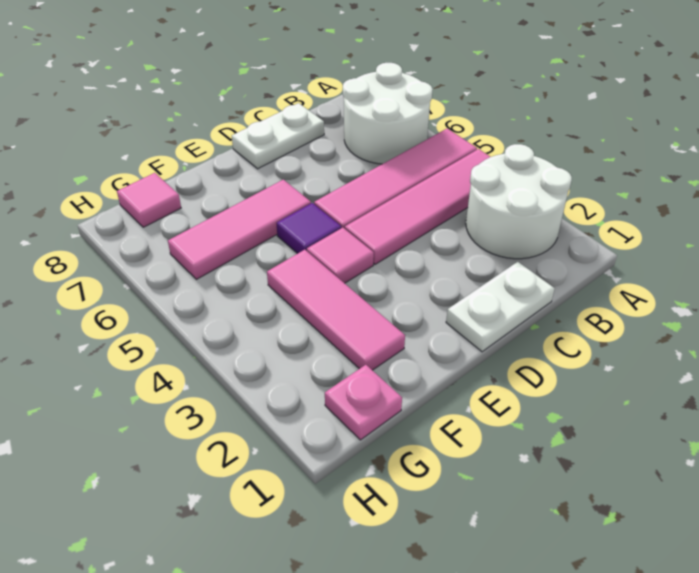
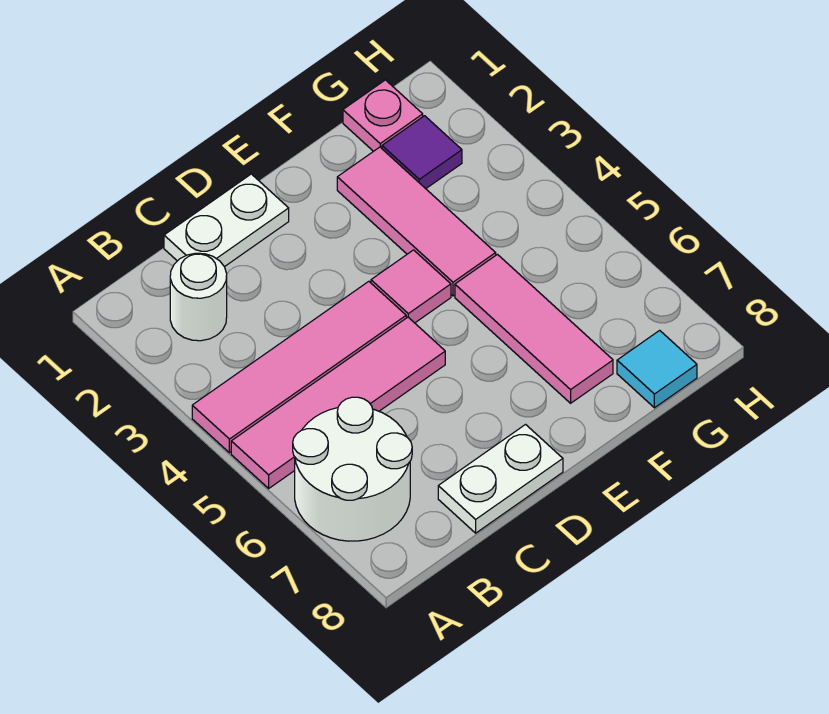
white round brick A2:B3 level 1 -> white round brick B2 level 1
purple tile E5 level 1 -> purple tile G2 level 1
pink tile E6:G6 level 1 -> pink tile F5:F7 level 1
pink tile G8 level 1 -> cyan tile G8 level 1

